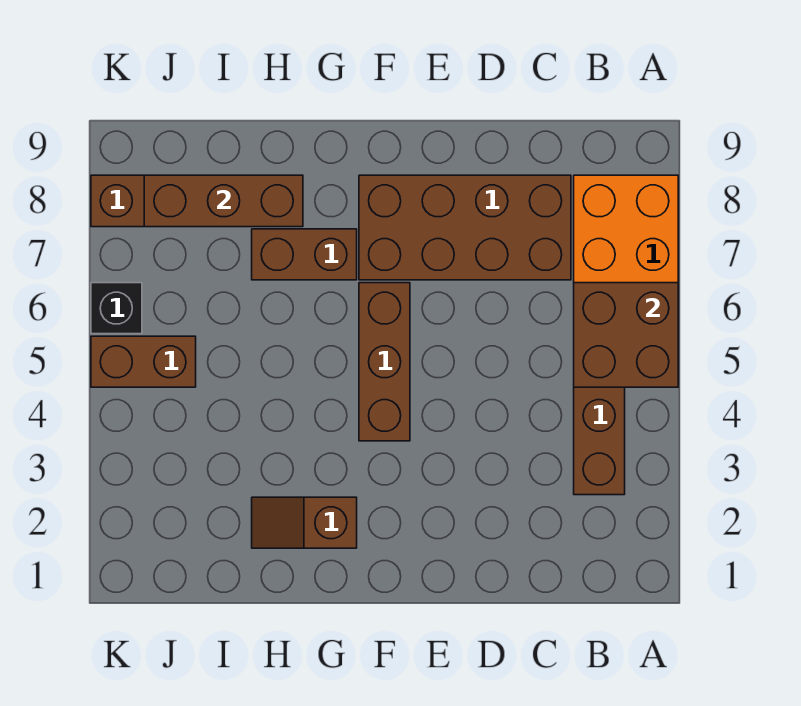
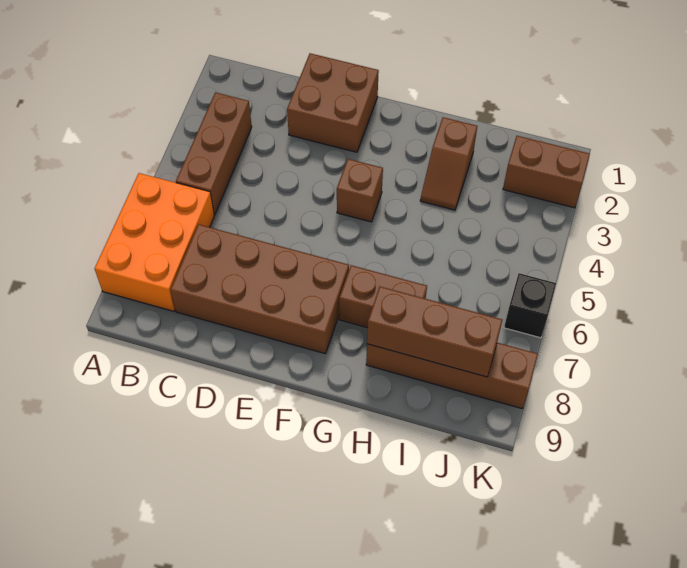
brown brick A5:B6 level 2 -> brown brick D1:E2 level 1
brown brick F4:F6 level 1 -> brown brick F4 level 1
brown slope G2:H2 level 1 top G -> brown slope H2:H3 level 1 top 2
brown brick J5:K5 level 1 -> brown brick J2:K2 level 1

